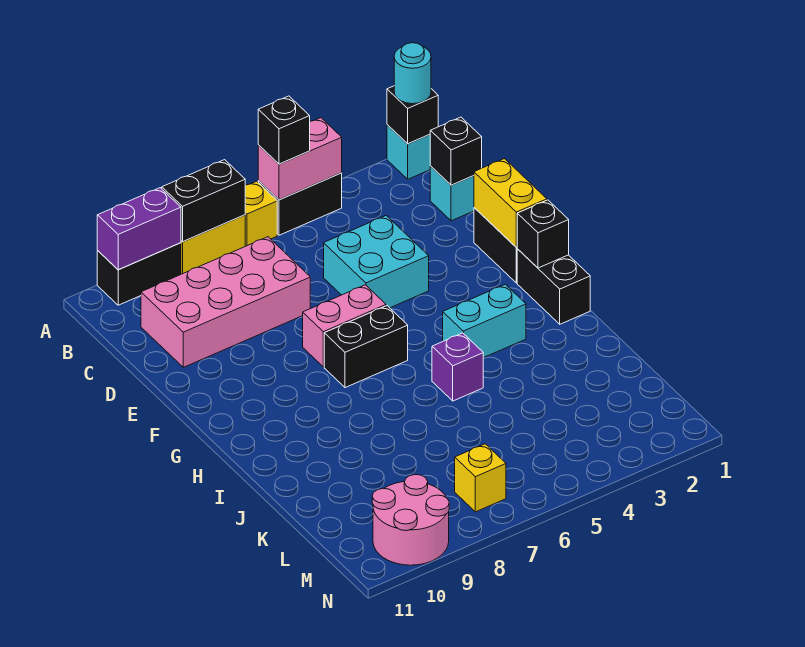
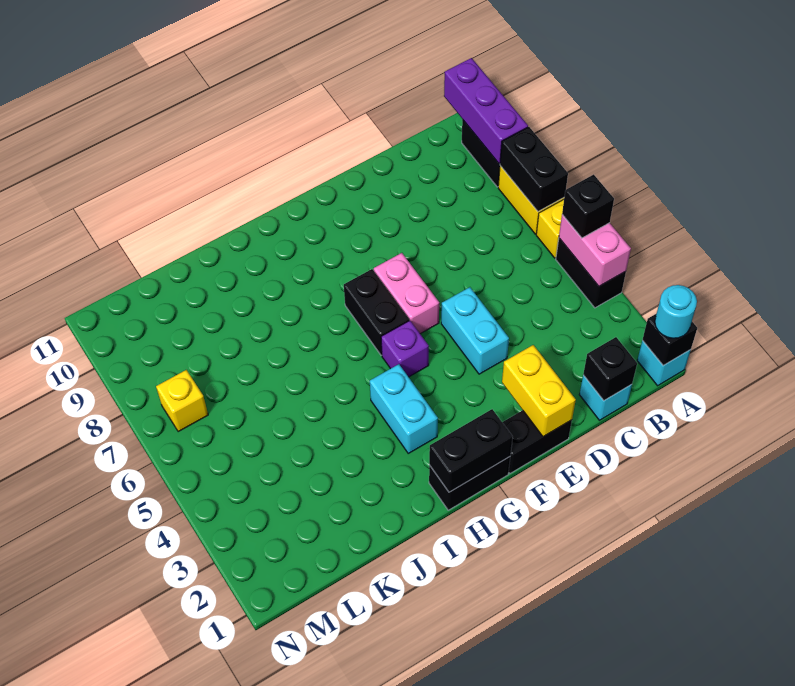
purple brick A9:A10 level 2 -> purple brick A9:A11 level 2
pink brick C7:D10 level 1 -> none
cyan brick D4:E5 level 1 -> cyan brick E4:E5 level 1
yellow brick E1:F1 level 2 -> yellow brick E1:E2 level 2
black brick G1 level 2 -> black brick G1:H1 level 2
purple brick I5 level 1 -> purple brick G5 level 1
pink round brick M9:N10 level 1 -> none

